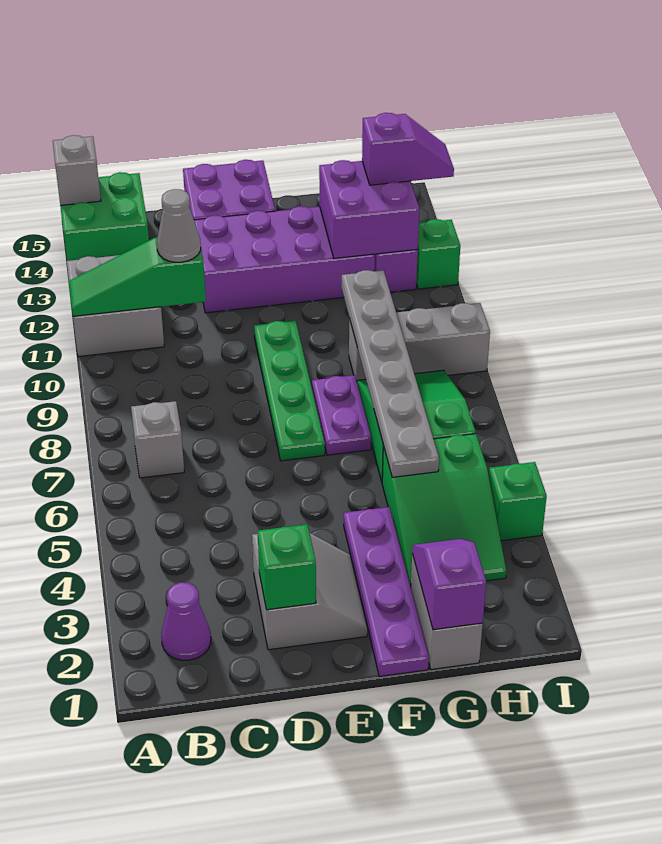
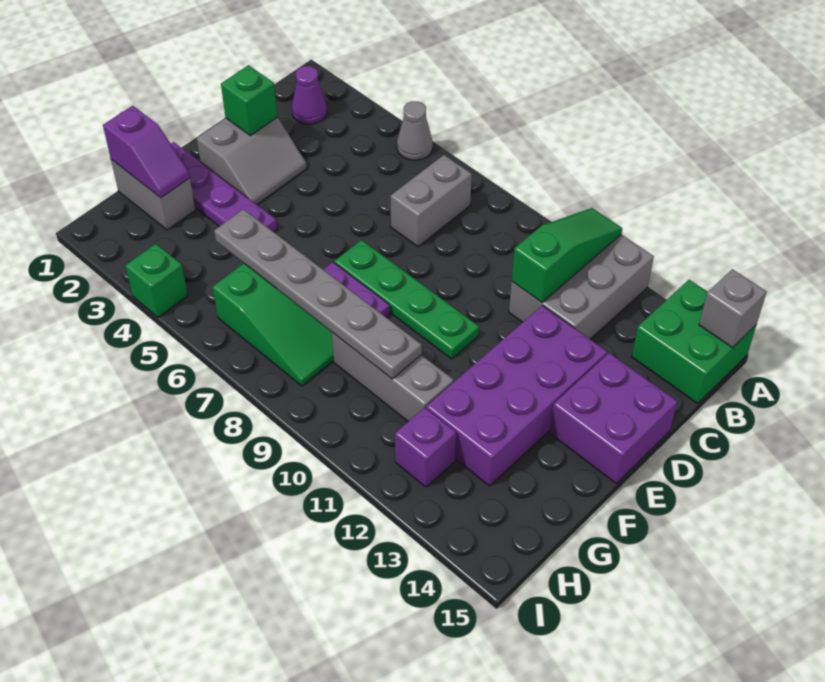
grey brick A11:B12 level 1 -> grey brick A11:C12 level 1
grey brick B7 level 1 -> grey brick B7:C7 level 1
grey cone C11 level 3 -> grey cone A5 level 1
grey slope D2:E3 level 1 top D -> grey slope D2:E3 level 1 top 2
green slope G3:H5 level 1 top 5 -> none
grey brick G9:I9 level 1 -> grey brick G9:G11 level 1
purple brick G12:H13 level 2 -> none
purple slope H13:I13 level 3 top H -> none
green brick I12 level 1 -> none

